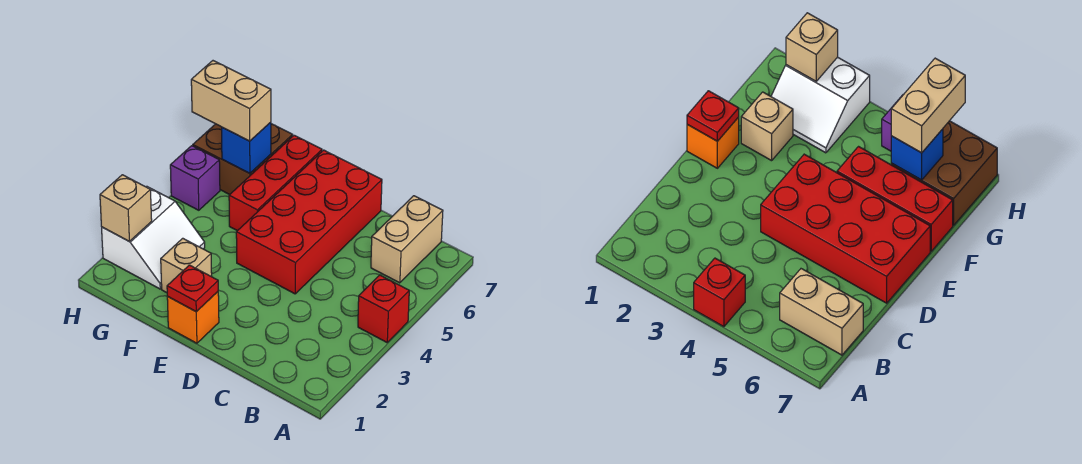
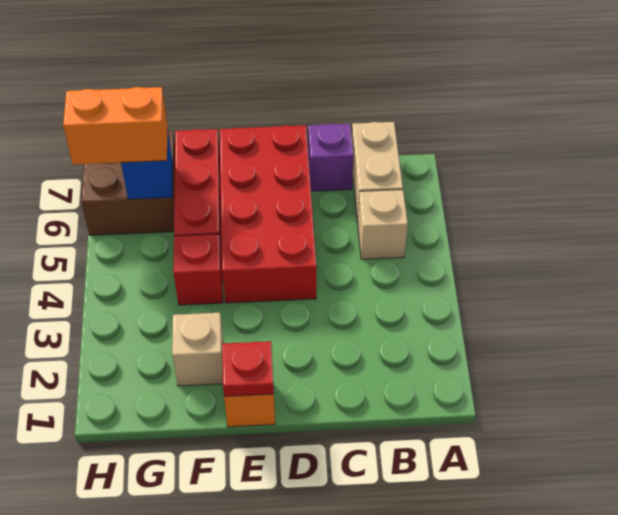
red brick A4 level 1 -> red brick F4 level 1
white slope G2:H3 level 1 top H -> none
tan brick G6:H6 level 3 -> orange brick G6:H6 level 3
tan brick H2 level 2 -> tan brick B5 level 1
purple brick H5 level 1 -> purple brick C7 level 1

